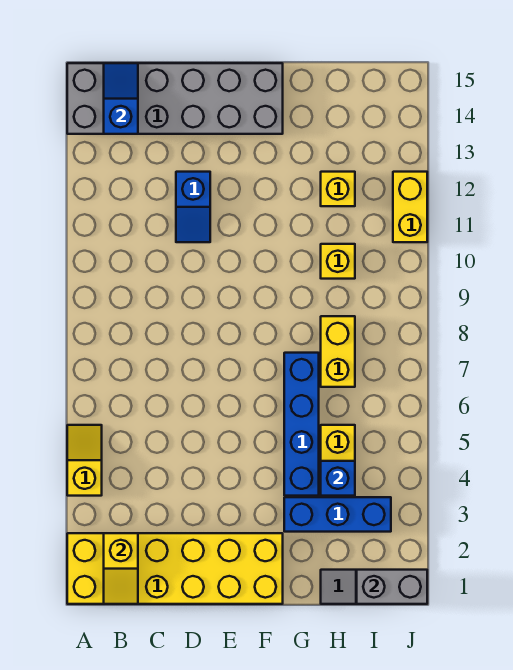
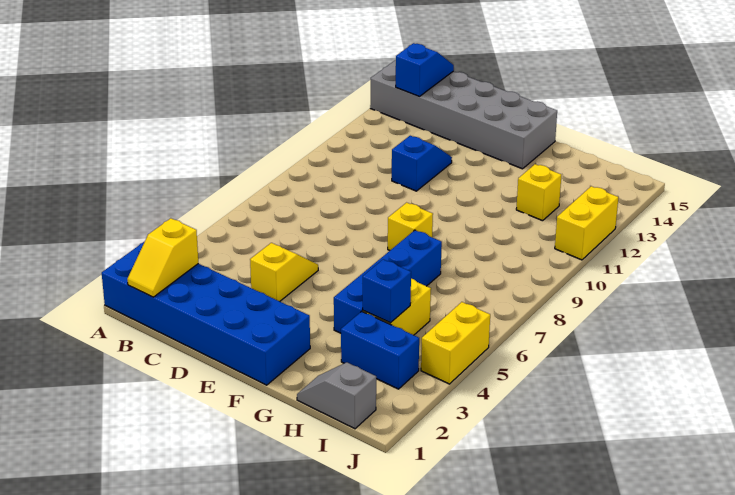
yellow brick A1:F2 level 1 -> blue brick A1:F2 level 1
yellow slope A4:A5 level 1 top 4 -> yellow slope D4:D5 level 1 top 4
blue slope D11:D12 level 1 top 12 -> blue slope D11:D12 level 1 top 11
blue brick G3:I3 level 1 -> blue brick H3:I3 level 1
yellow brick H7:H8 level 1 -> yellow brick J4:J5 level 1
yellow brick H10 level 1 -> yellow brick F8 level 1
grey brick I1:J1 level 2 -> none

